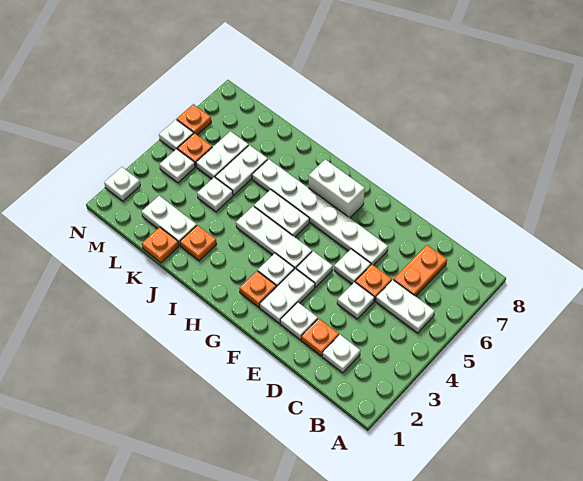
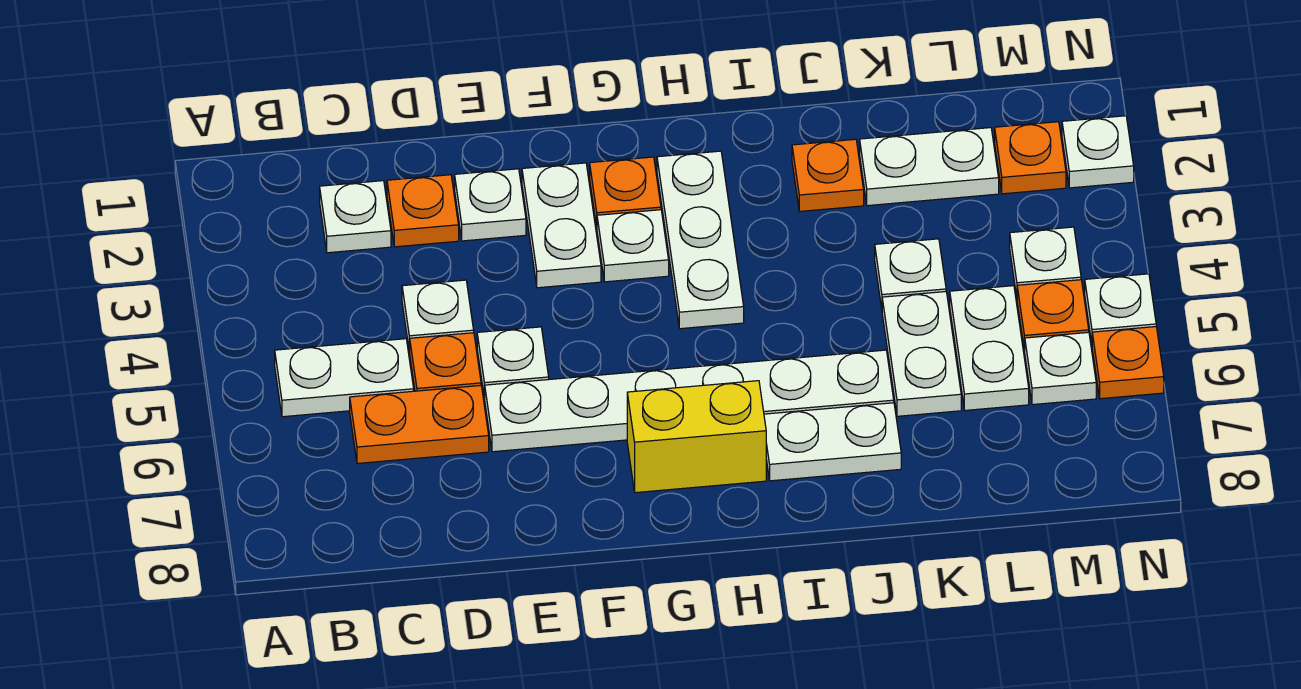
orange plate C6:C7 level 1 -> orange plate C6:D6 level 1
white plate F4 level 1 -> white plate M6 level 1
white plate G4:I4 level 1 -> white plate H2:H4 level 1
white brick G7:H7 level 1 -> yellow brick G7:H7 level 1
white plate H5:I5 level 1 -> white plate I7:J7 level 1
orange plate K1 level 1 -> orange plate M2 level 1

